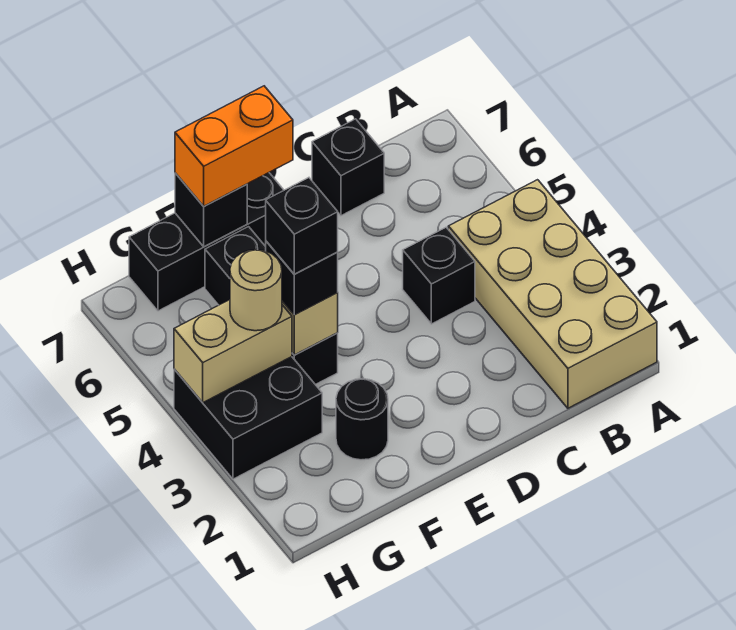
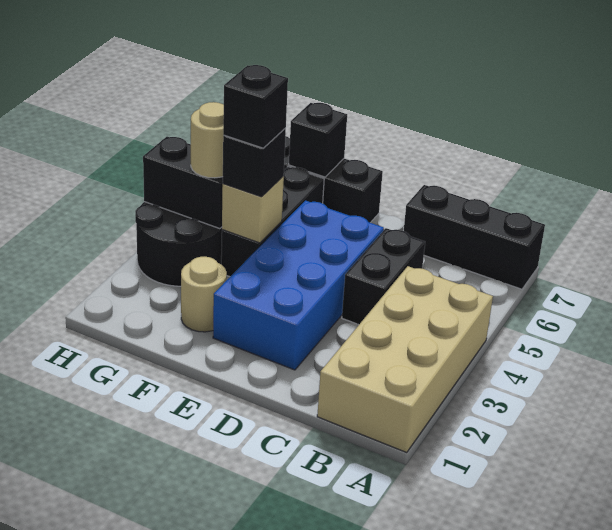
black brick C4 level 1 -> black brick C4:C5 level 1
black brick C7 level 1 -> black brick A7:C7 level 1
none -> blue brick D2:E5 level 1
orange brick E7:F7 level 3 -> none
black round brick F2 level 1 -> tan round brick F2 level 1
black brick G3:H4 level 1 -> black round brick G3:H4 level 1
tan brick G4:H4 level 2 -> black brick G4:H4 level 2

